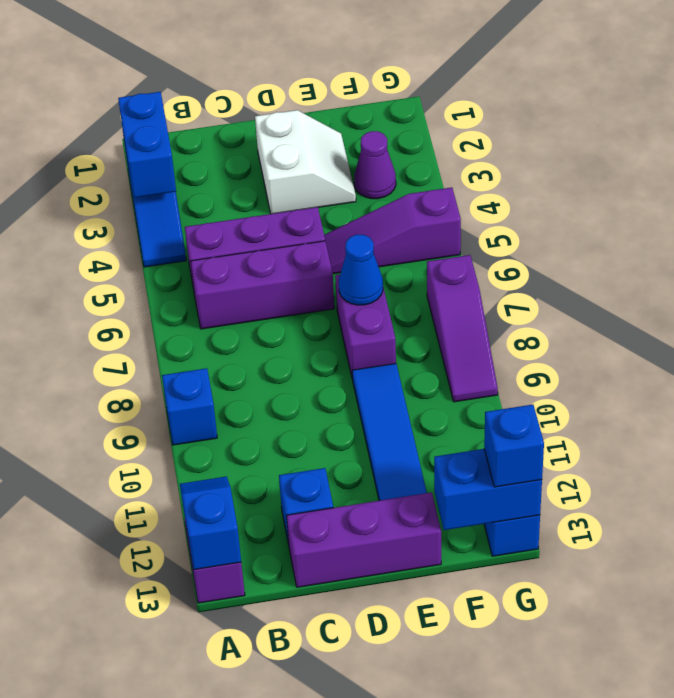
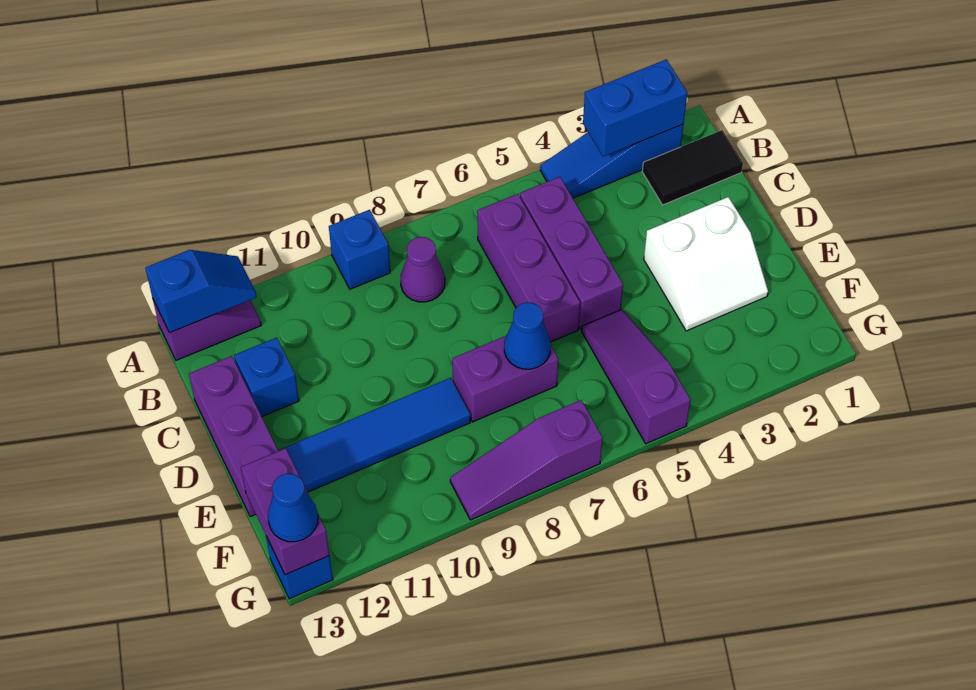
none -> black tile B1:B2 level 1
purple cone F3 level 1 -> purple cone B8 level 1
blue brick F13:G13 level 2 -> purple brick F13:G13 level 2
blue brick G13 level 3 -> blue cone G13 level 3

